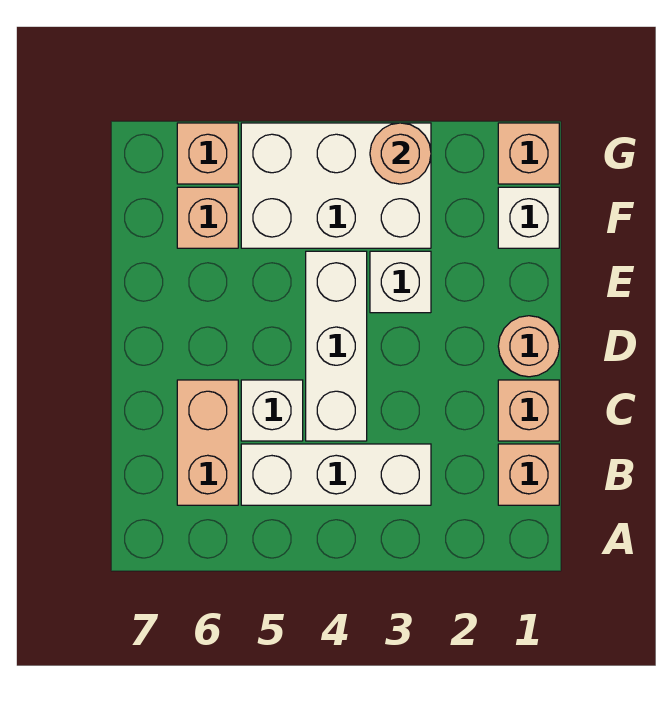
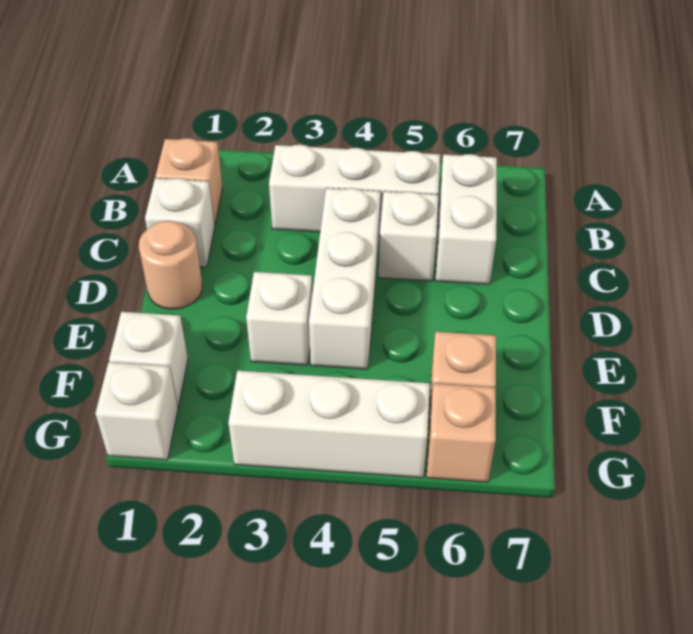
tan brick B6:C6 level 1 -> white brick B6:C6 level 1
tan brick C1 level 1 -> white brick C1 level 1
white brick F3:G5 level 1 -> white brick G3:G5 level 1
tan brick G1 level 1 -> white brick G1 level 1
tan round brick G3 level 2 -> none

